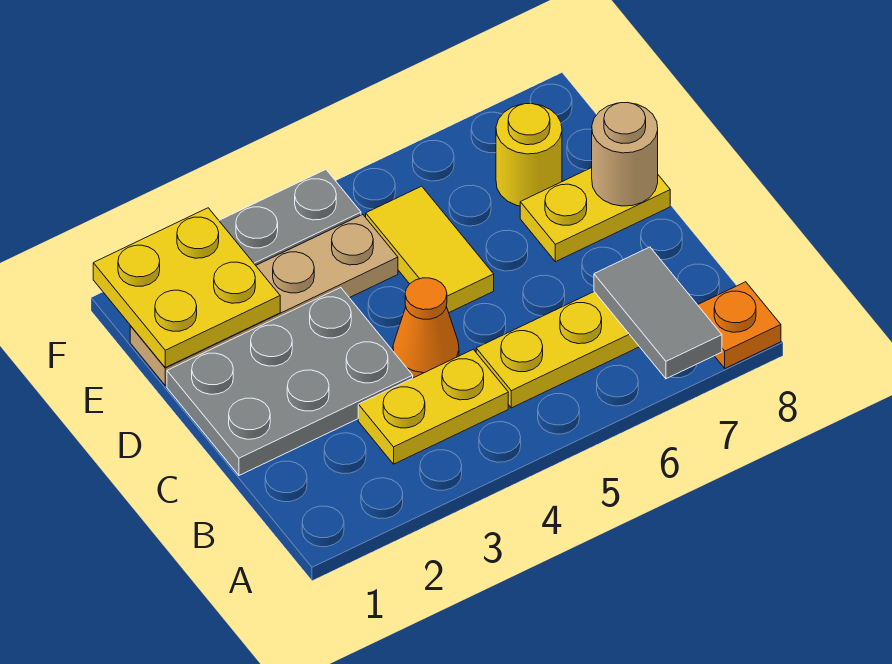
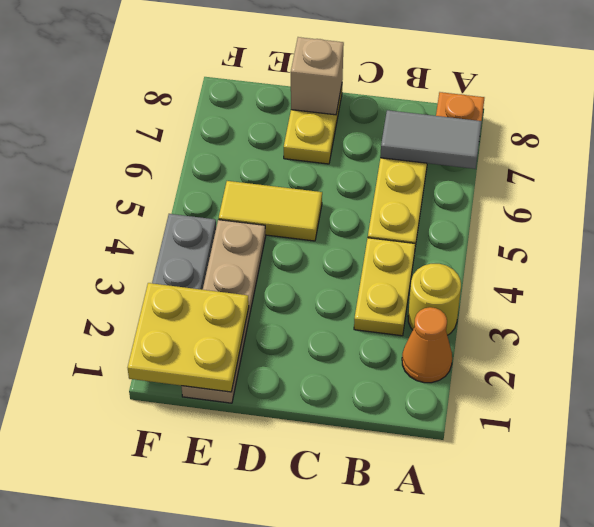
grey plate C1:D3 level 1 -> none
orange cone C4 level 1 -> orange cone A2 level 1
tan round brick D8 level 2 -> tan brick D8 level 2
yellow round brick E7 level 1 -> yellow round brick A3 level 1

